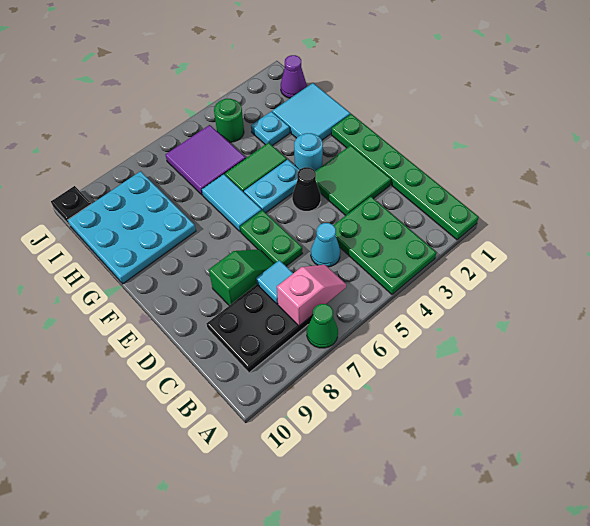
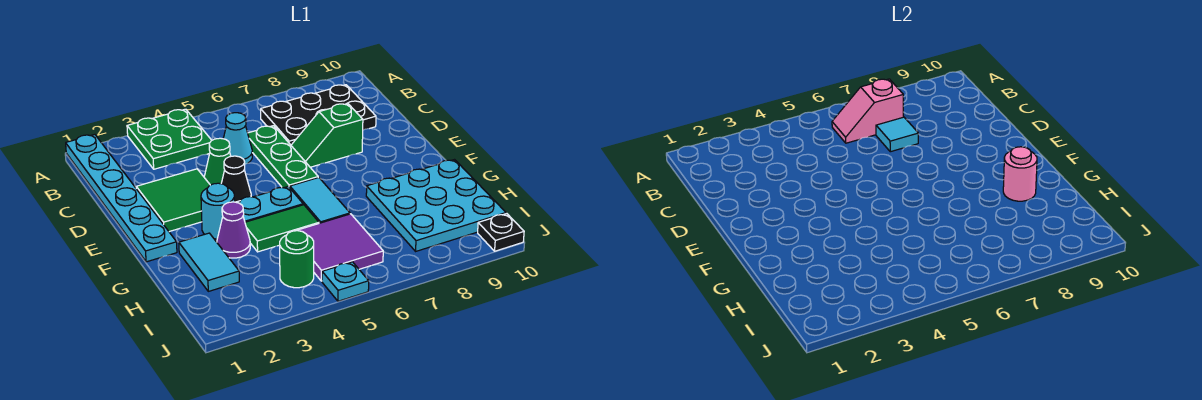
green plate A1:F1 level 1 -> cyan plate A1:F1 level 1
green plate A3:C4 level 1 -> green plate A3:B4 level 1
green cone A7 level 1 -> green cone D4 level 1
green plate D6:E6 level 1 -> green plate C6:E6 level 1
cyan tile G1:H2 level 1 -> cyan tile G2:H2 level 1
none -> pink round brick G9 level 2
cyan plate H3 level 1 -> cyan plate J5 level 1
purple cone I1 level 1 -> purple cone G3 level 1

